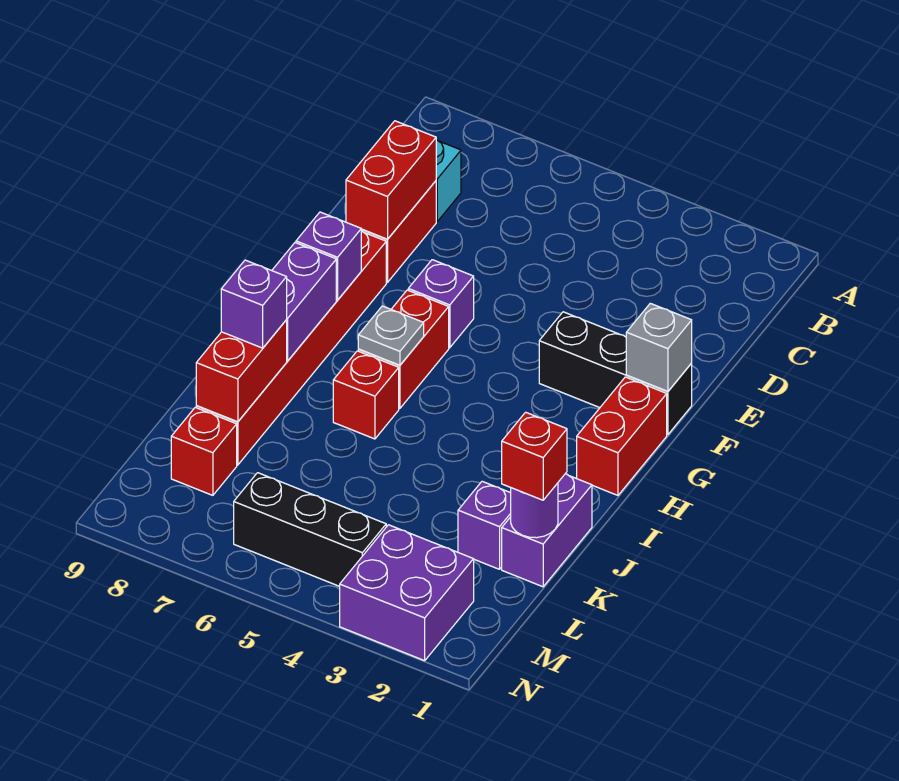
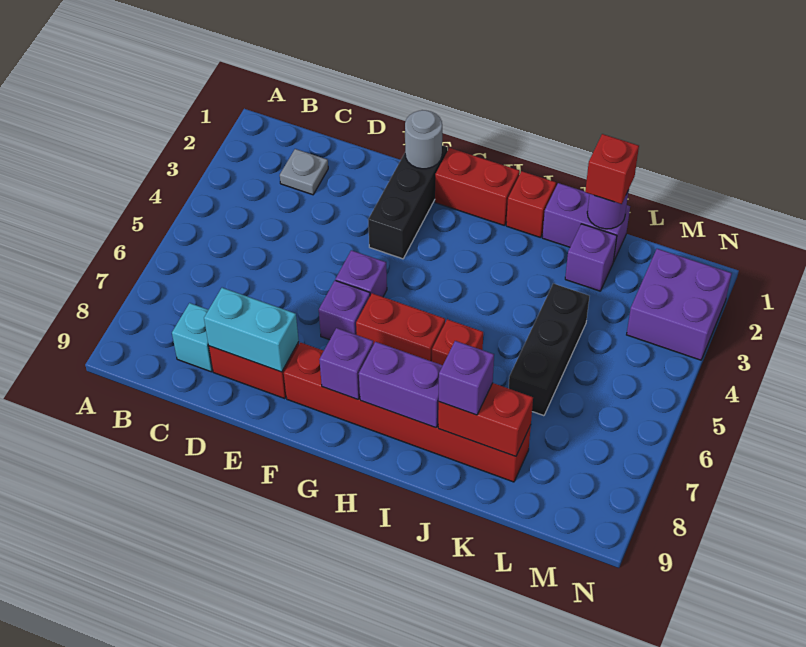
red brick D8:E8 level 2 -> cyan brick D8:E8 level 2
grey brick F1 level 2 -> grey round brick F1 level 2
none -> purple brick F5 level 1
grey plate H6 level 2 -> grey plate C2 level 1
red brick L8 level 1 -> red brick I1 level 1
black brick M4:M6 level 1 -> black brick K4:K6 level 1

